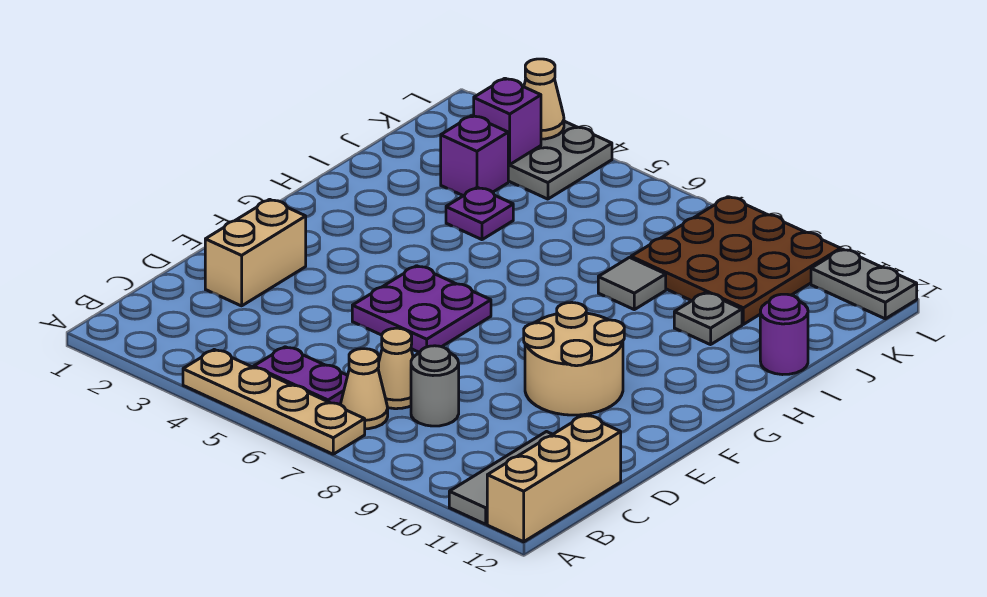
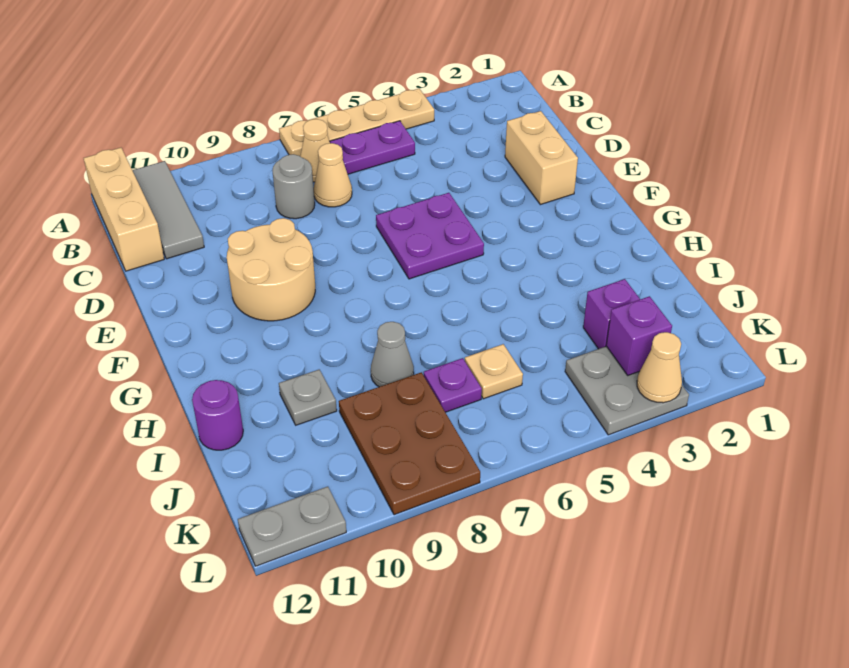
purple plate I4 level 1 -> purple plate J7 level 1
grey tile I8 level 1 -> grey cone I8 level 1
none -> tan plate J6 level 1
brown plate J8:L10 level 1 -> brown plate J8:L9 level 1

